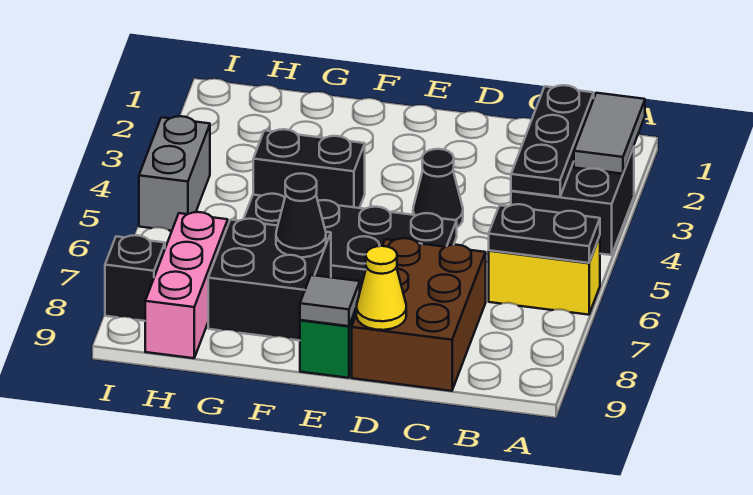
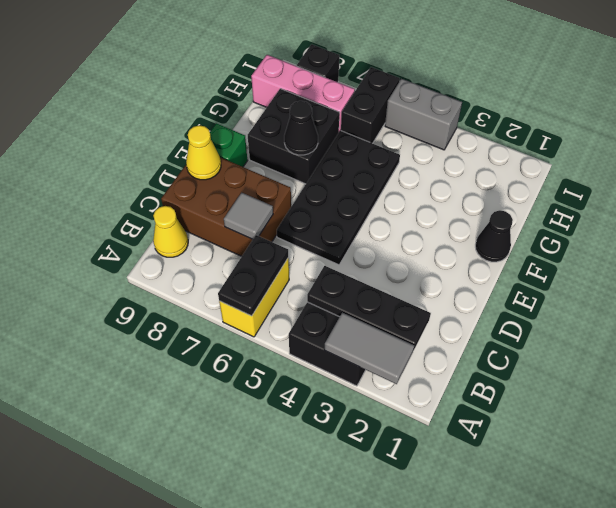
none -> yellow cone B9 level 1
black cone D4 level 1 -> black cone F1 level 1
grey tile E9 level 2 -> grey tile C7 level 2
black brick F4:G4 level 1 -> black brick H6:I6 level 1

